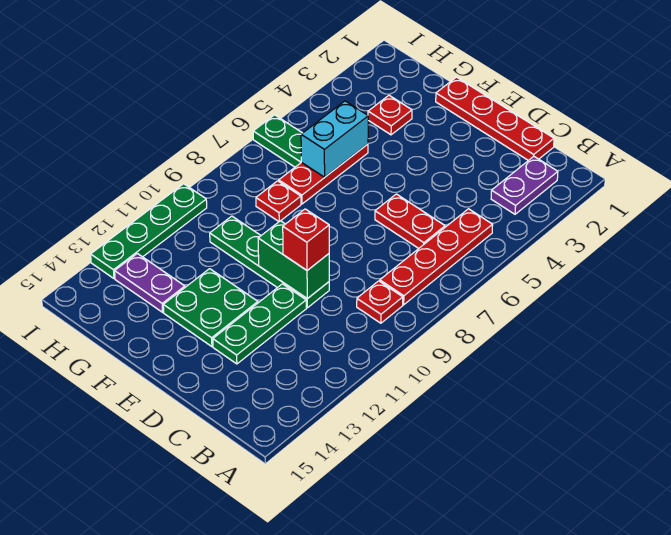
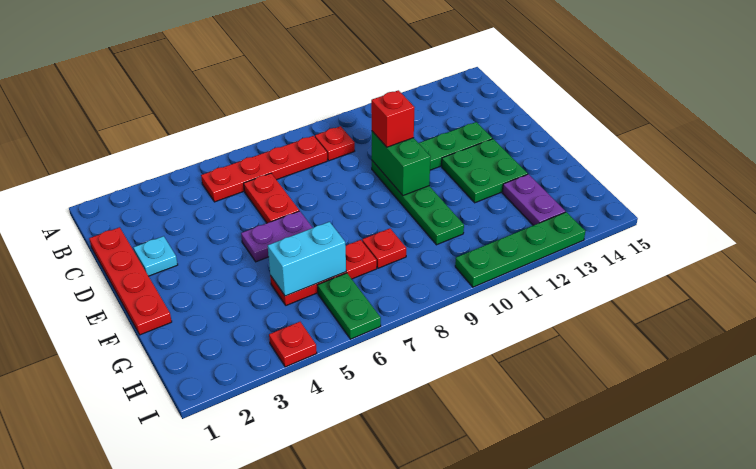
purple plate B2:B3 level 1 -> purple plate E5:E6 level 1
none -> cyan plate D2 level 1
red plate G3 level 1 -> red plate I4 level 1

